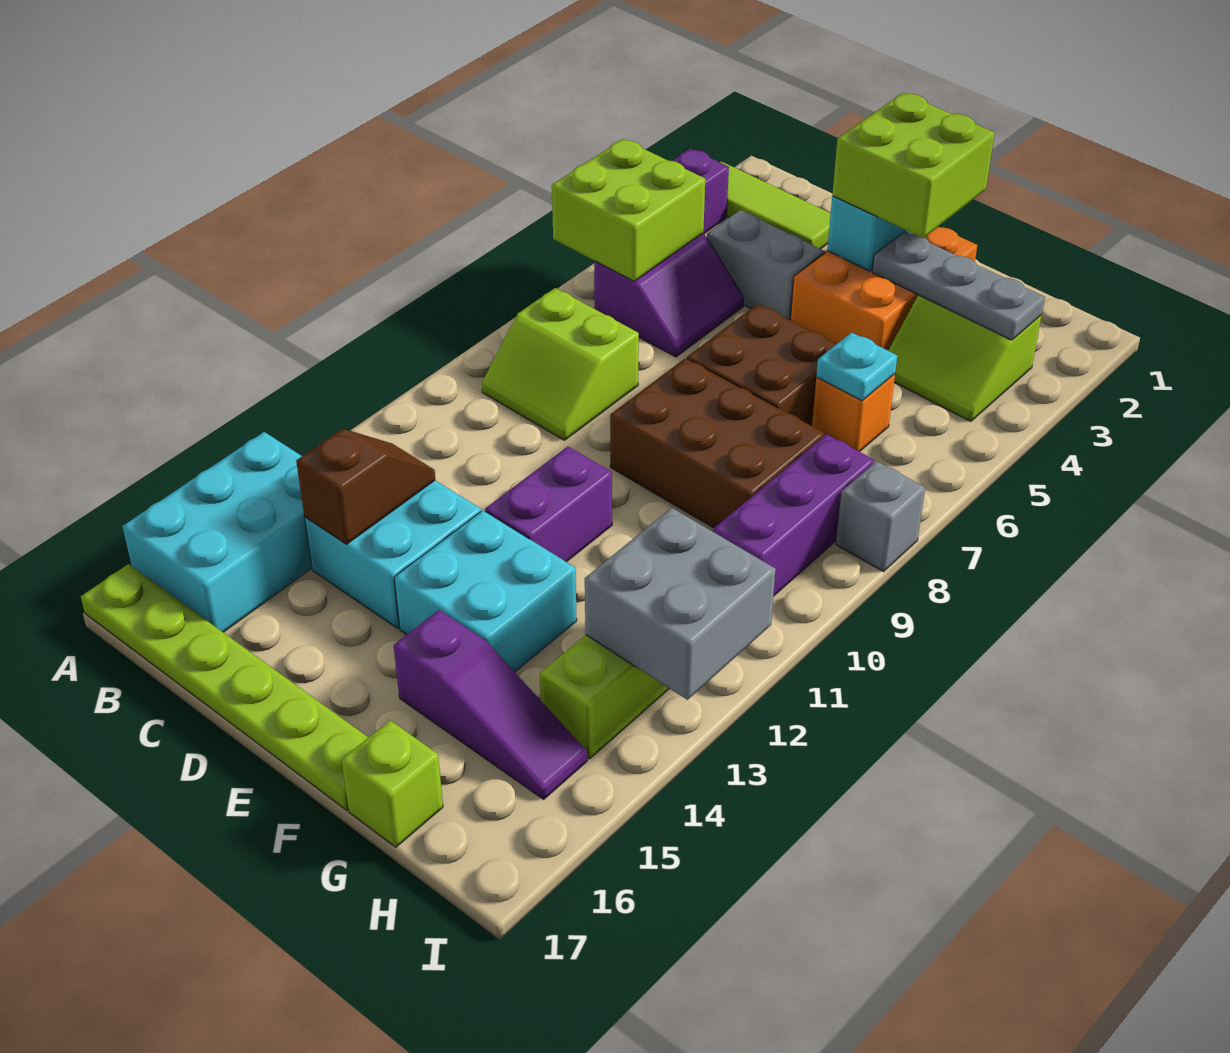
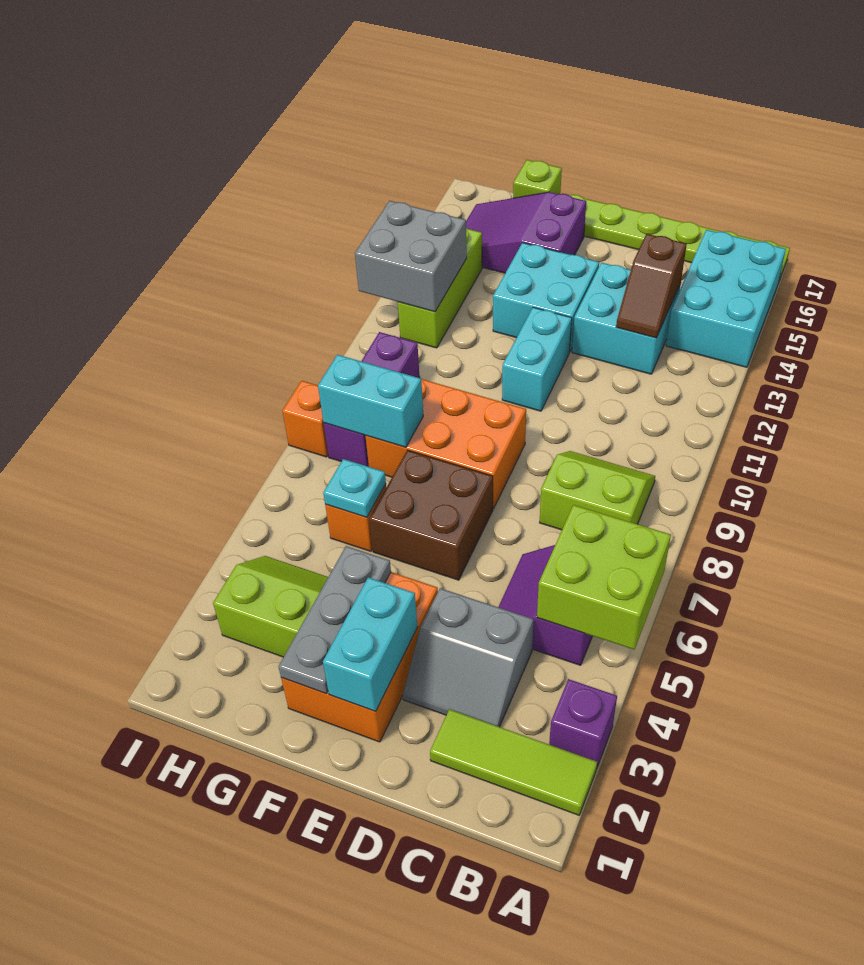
lime brick E2:F3 level 3 -> none
brown brick E8:G9 level 1 -> orange brick E8:G9 level 1
purple brick E11:E12 level 1 -> cyan brick E11:E12 level 1
grey plate F3:H3 level 2 -> grey plate F2:F4 level 2
purple slope F15:H15 level 1 top F -> purple slope F15:H16 level 1 top F
none -> cyan brick G8:H8 level 2
grey brick I8 level 1 -> orange brick I8 level 1

